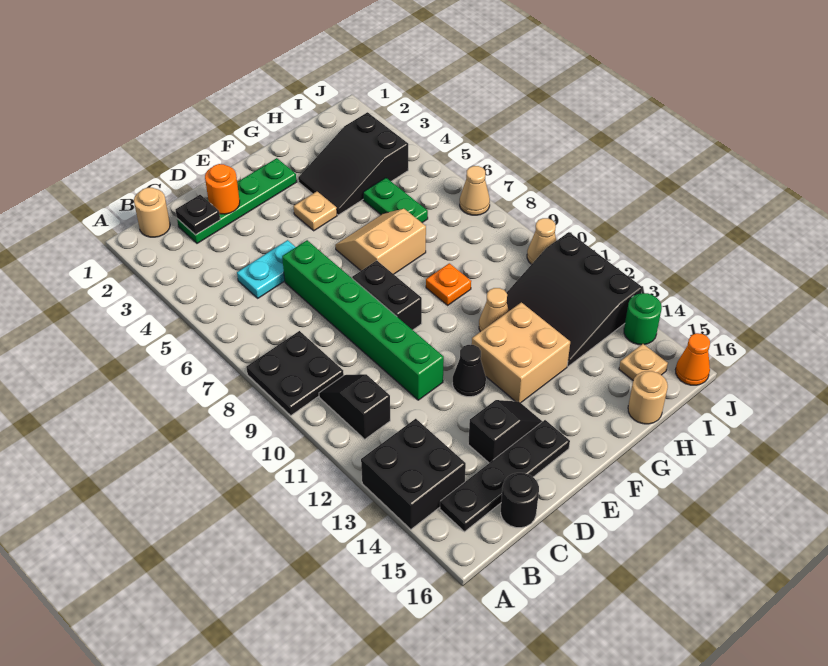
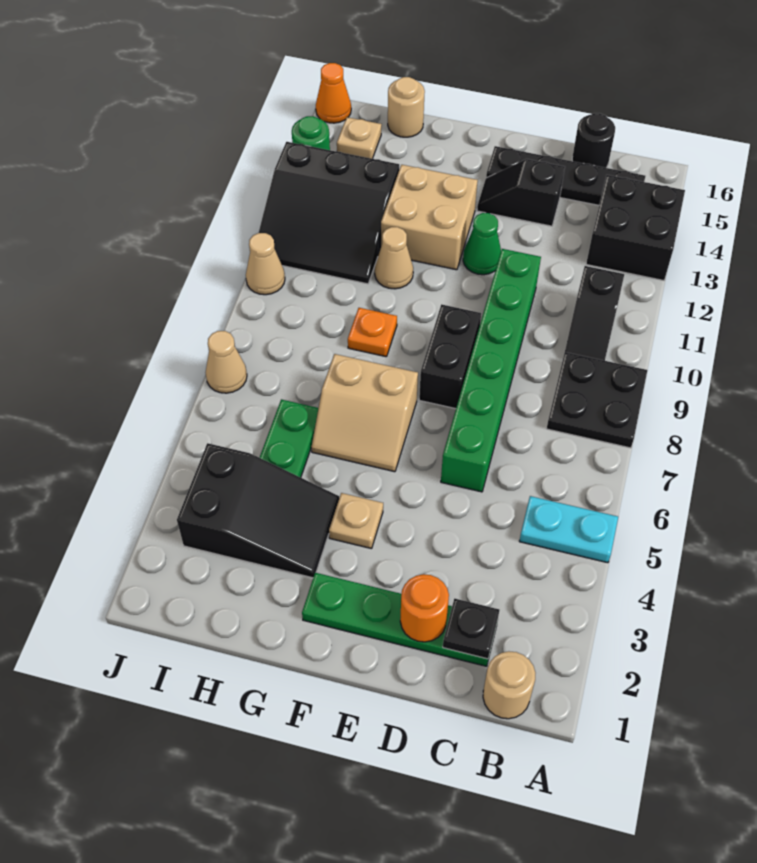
cyan plate C5:D5 level 1 -> cyan plate A5:B5 level 1
black cone E12 level 1 -> green cone E12 level 1
black slope H11:J13 level 1 top J -> black slope H11:J13 level 1 top 13

